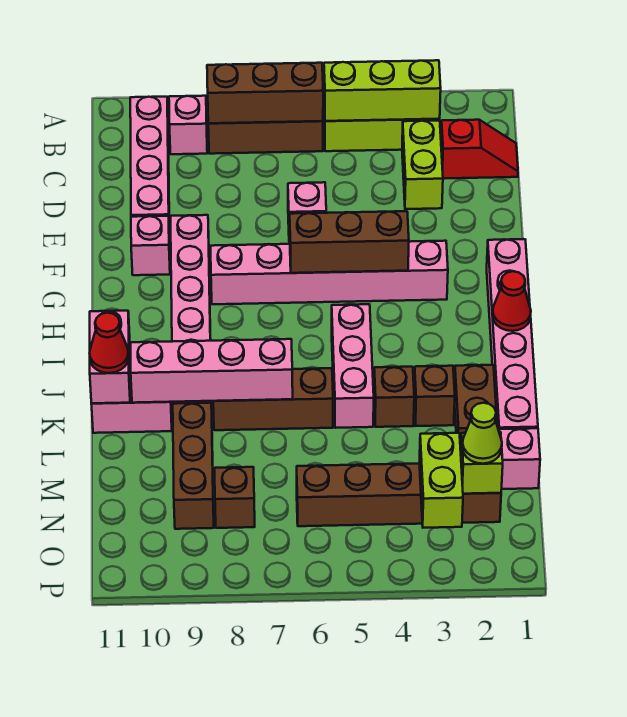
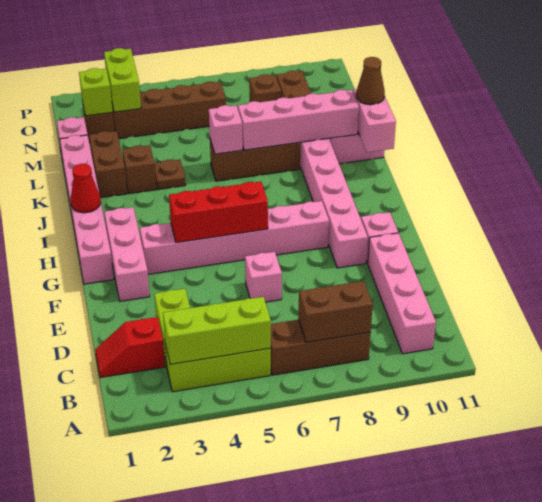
brown brick B6:B8 level 2 -> brown brick B7:B8 level 2
pink brick B9 level 1 -> pink brick K6 level 2
brown brick G4:G6 level 2 -> red brick G4:G6 level 2
pink brick I5:K5 level 1 -> pink brick F2:H2 level 1
brown brick K4 level 1 -> brown plate K4 level 1
red cone K11 level 3 -> brown cone K11 level 3
lime cone N2 level 3 -> none

